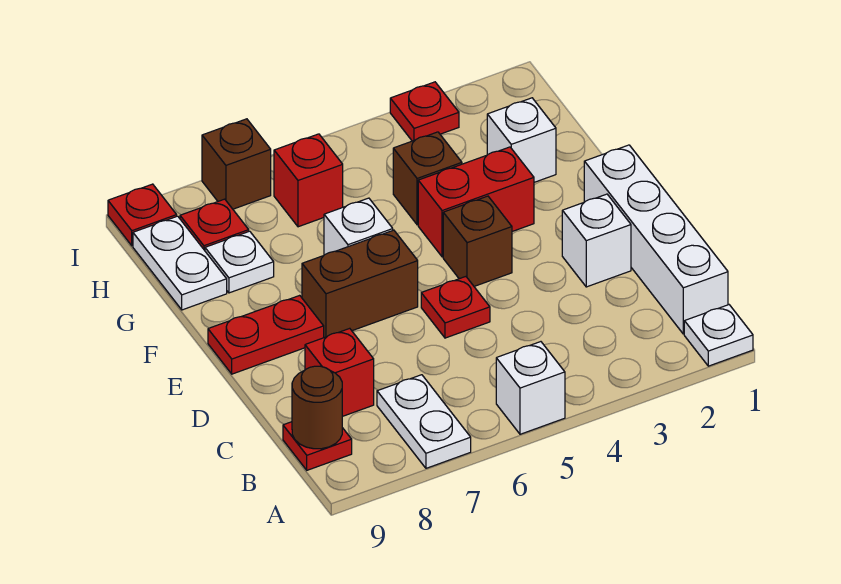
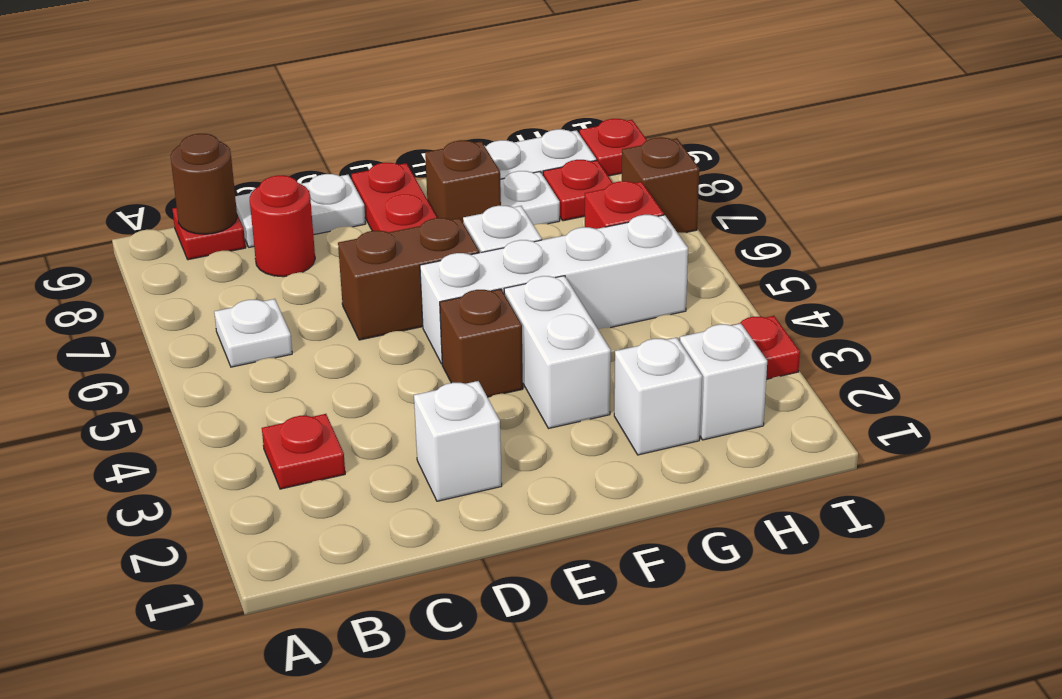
white plate A1 level 1 -> white plate B6 level 1
white brick A5 level 1 -> white brick H2 level 1
white plate A7:B7 level 1 -> white plate C9:D9 level 1
white brick B1:E1 level 1 -> white brick E5:H5 level 1
red brick C8 level 1 -> red round brick C8 level 1
red plate D5 level 1 -> red plate B3 level 1
brown brick E6:E7 level 1 -> brown brick D6:E6 level 1
red brick F3:F4 level 1 -> white brick F3:F4 level 1
brown brick G4 level 1 -> brown brick F8 level 1

